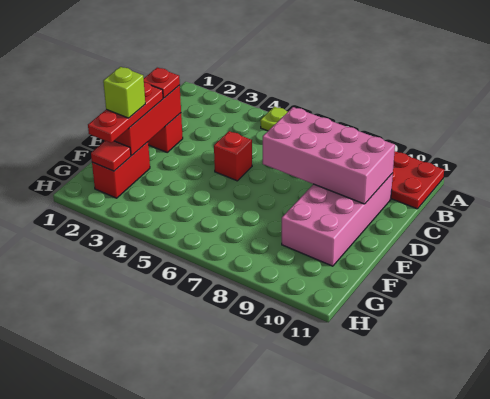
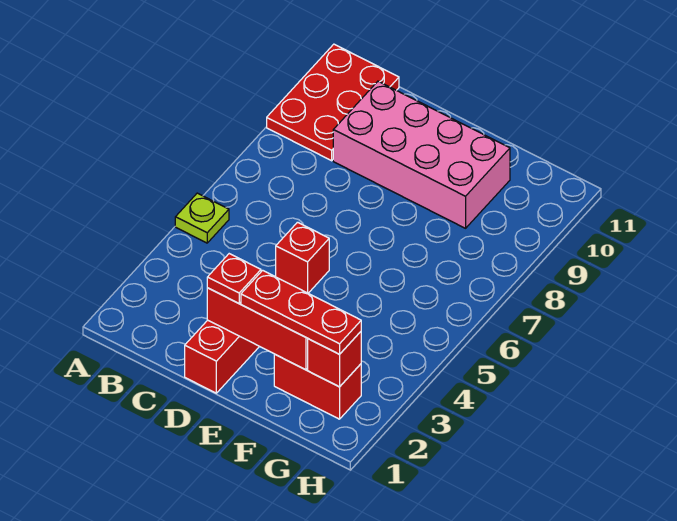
pink brick C7:D10 level 2 -> none
lime brick F2 level 4 -> none
red tile G2 level 2 -> red brick G2 level 2

